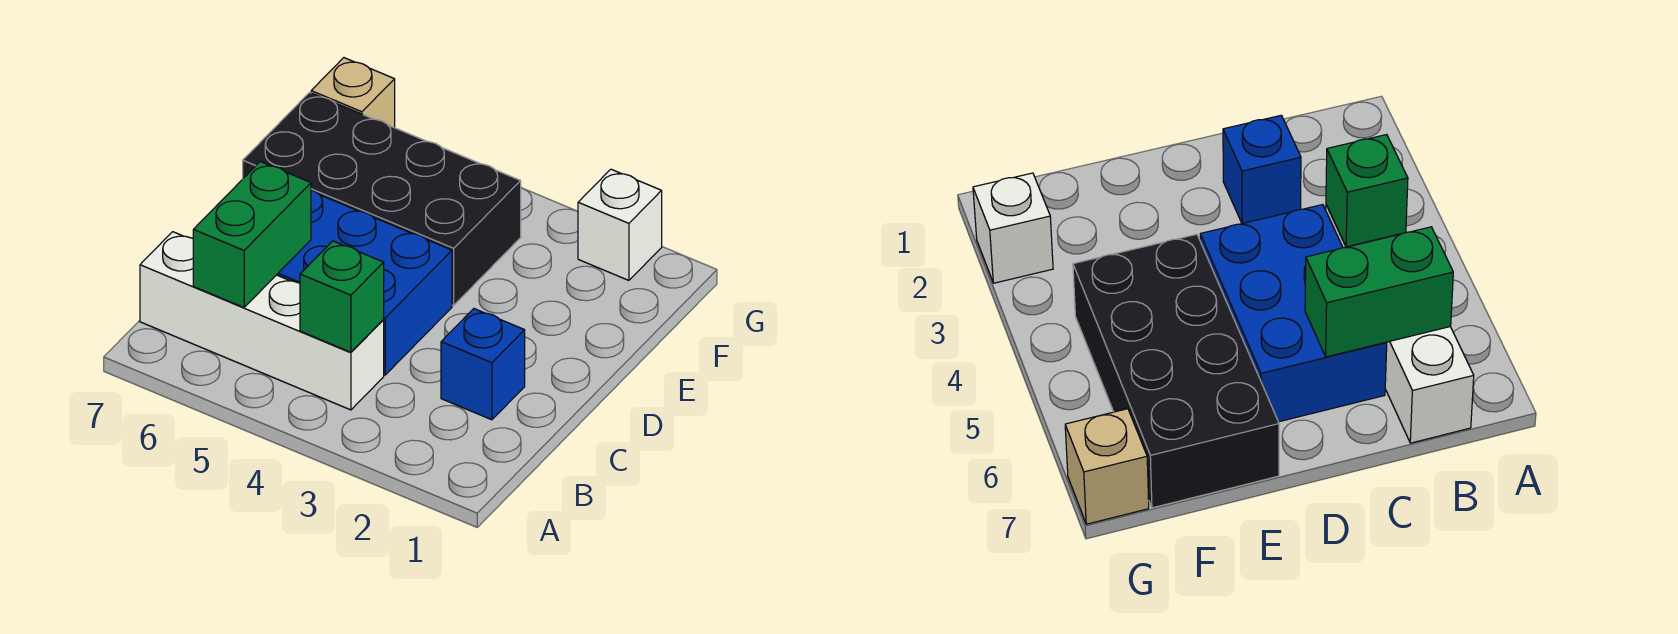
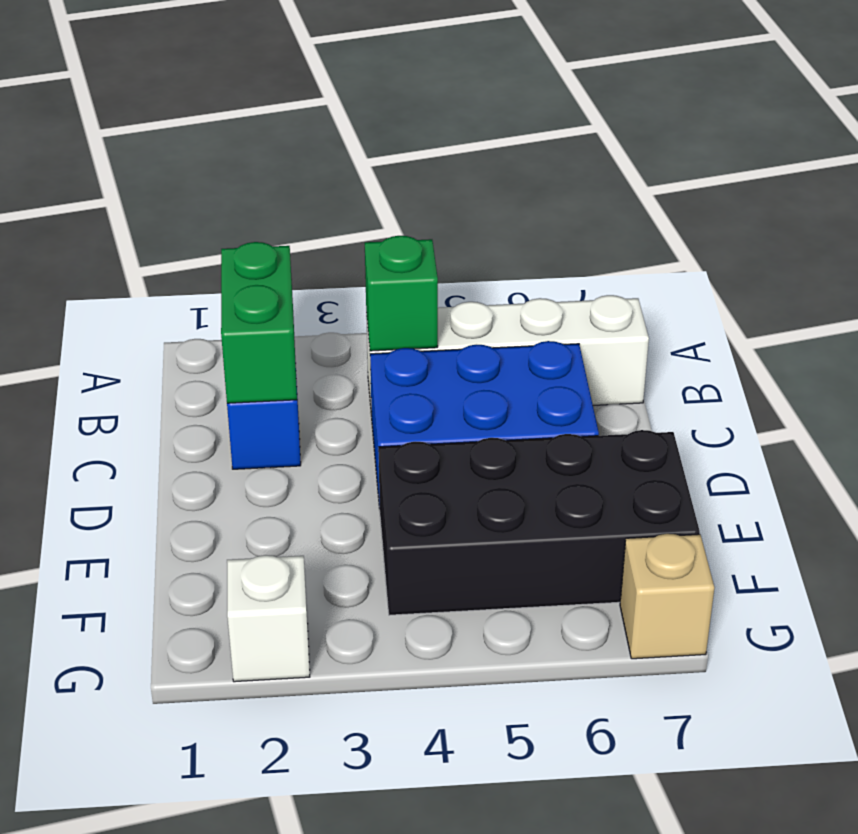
green brick B6:C6 level 2 -> green brick B2:C2 level 2

